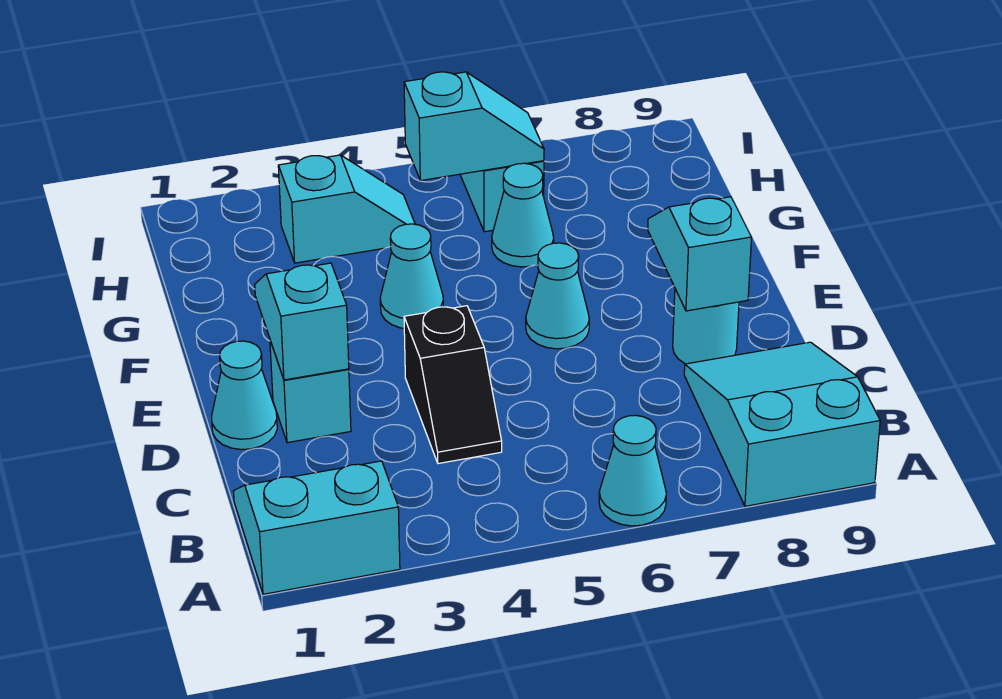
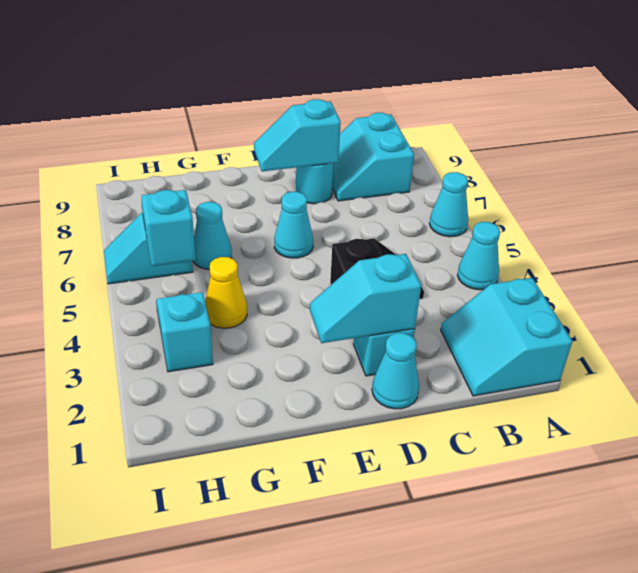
cyan slope A8:C9 level 1 top A -> cyan slope B8:C9 level 1 top B
cyan cone F4 level 1 -> cyan cone A4 level 1
none -> yellow cone G4 level 1

